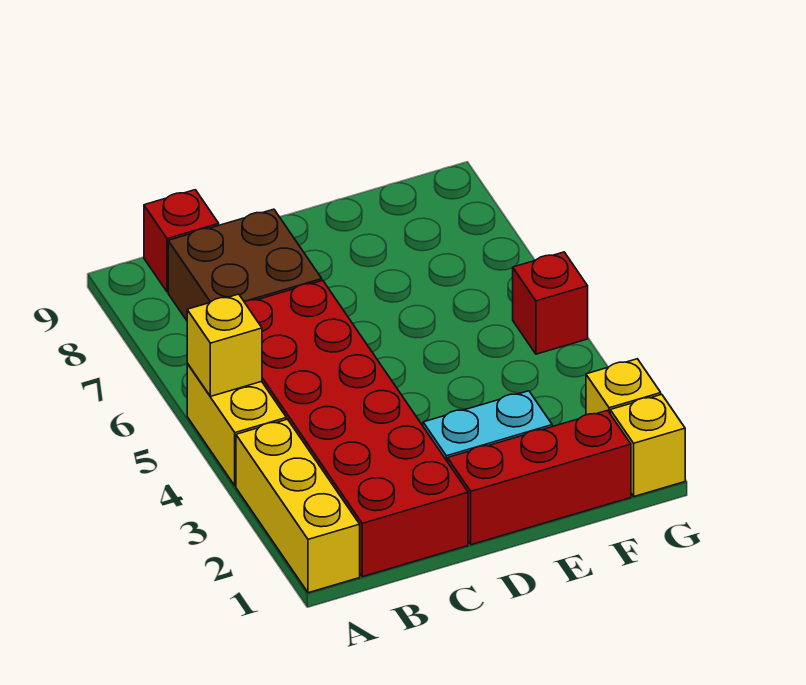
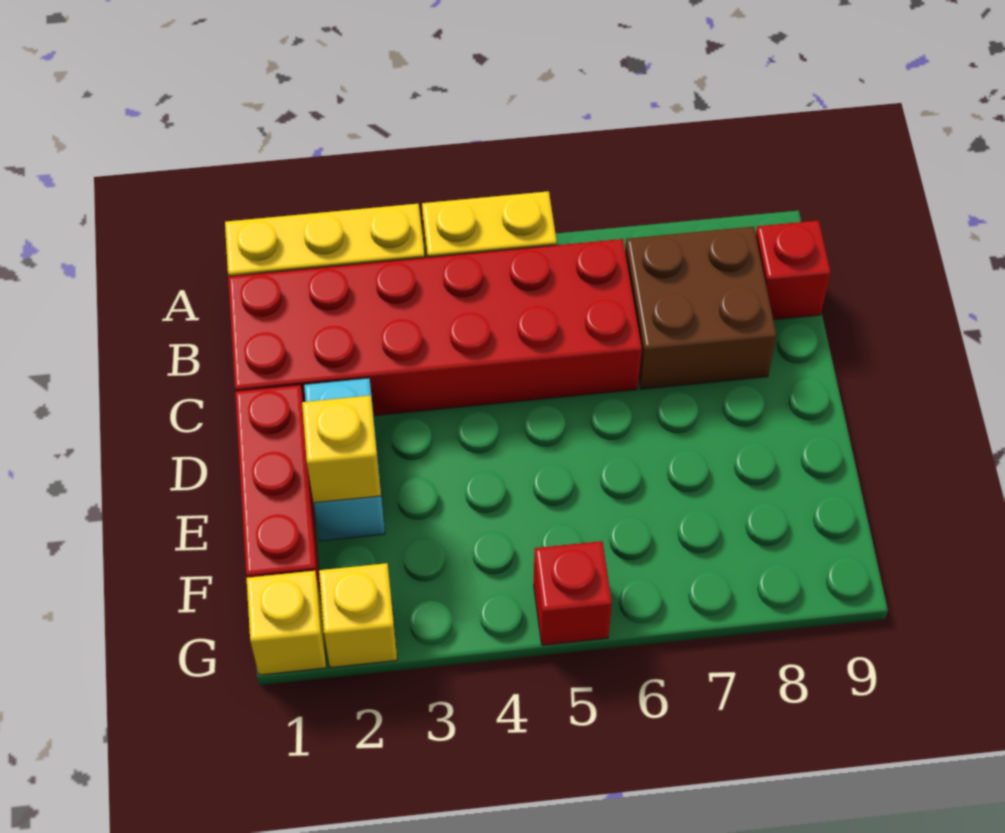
yellow brick A5 level 2 -> yellow brick E2 level 2

